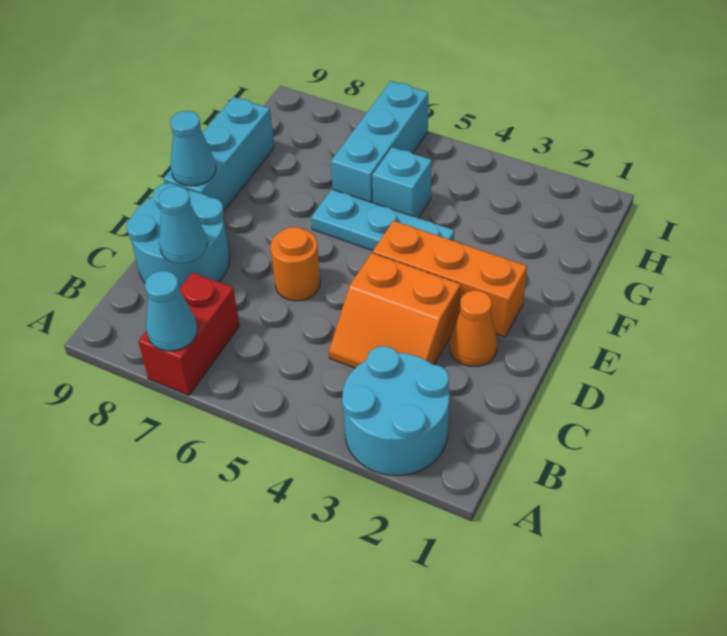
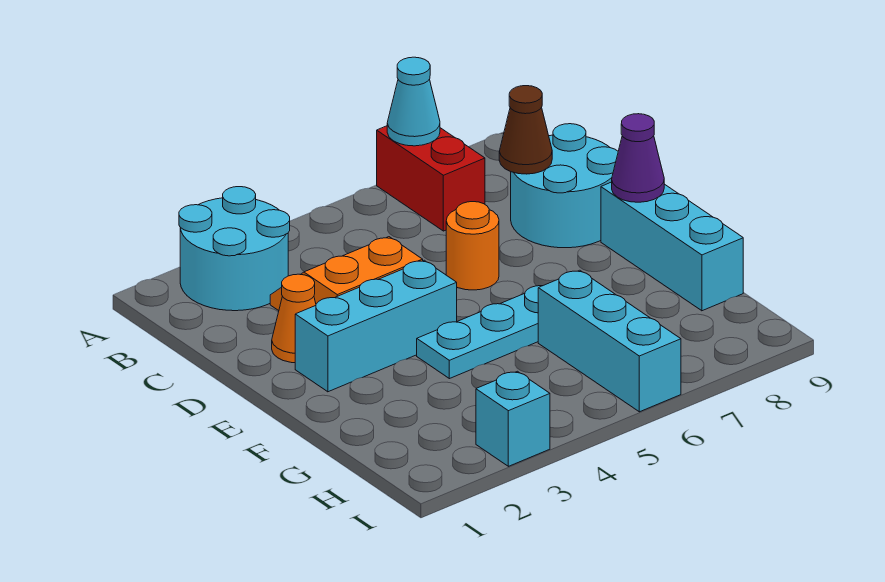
cyan cone C8 level 2 -> brown cone C8 level 2
orange brick E2:E4 level 1 -> cyan brick E2:E4 level 1
cyan cone E9 level 2 -> purple cone E9 level 2
cyan brick G5 level 1 -> cyan brick I3 level 1

